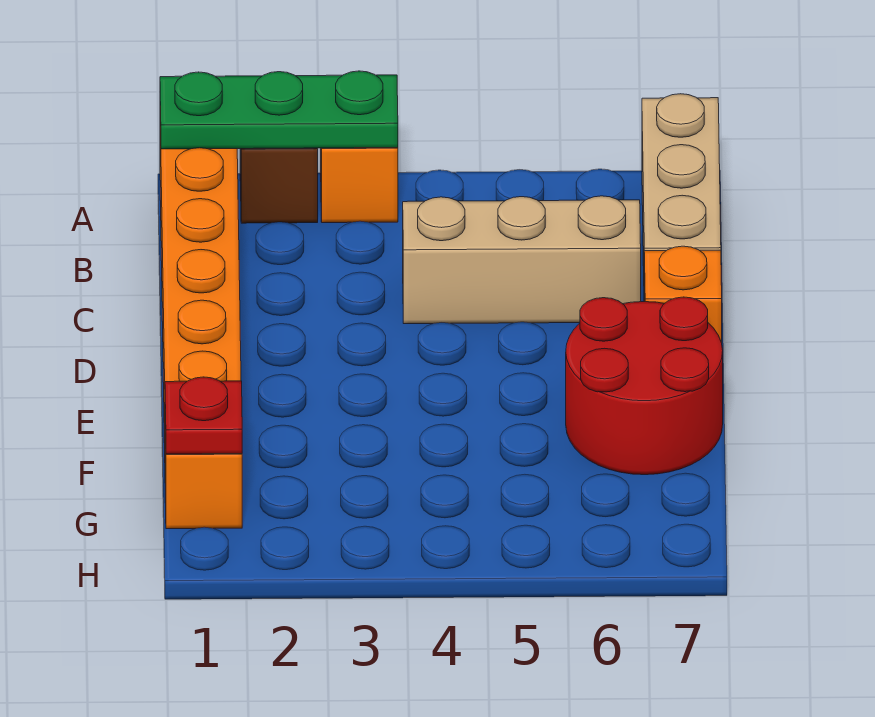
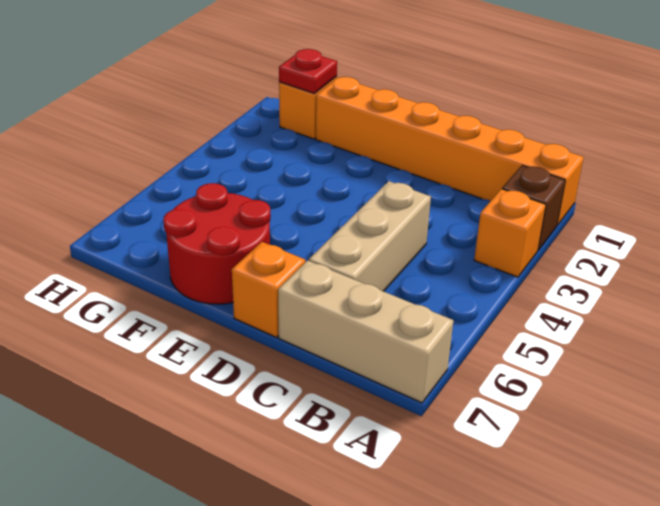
green plate A1:A3 level 2 -> none

